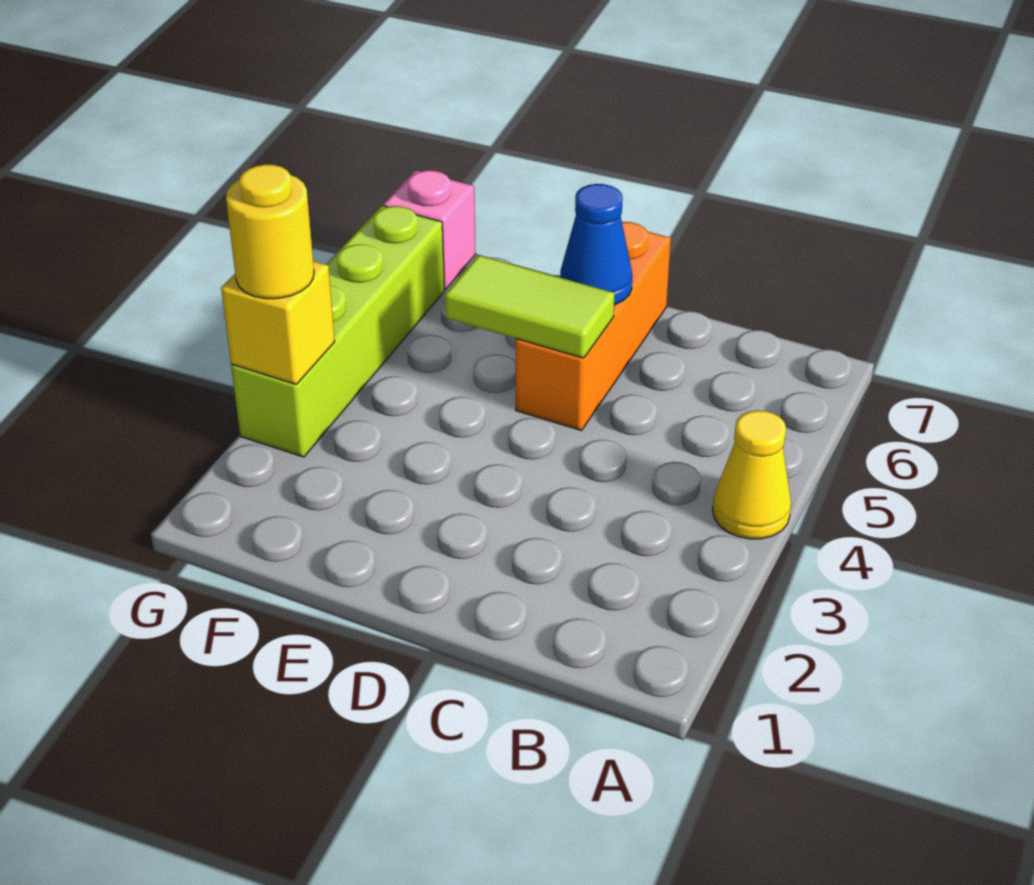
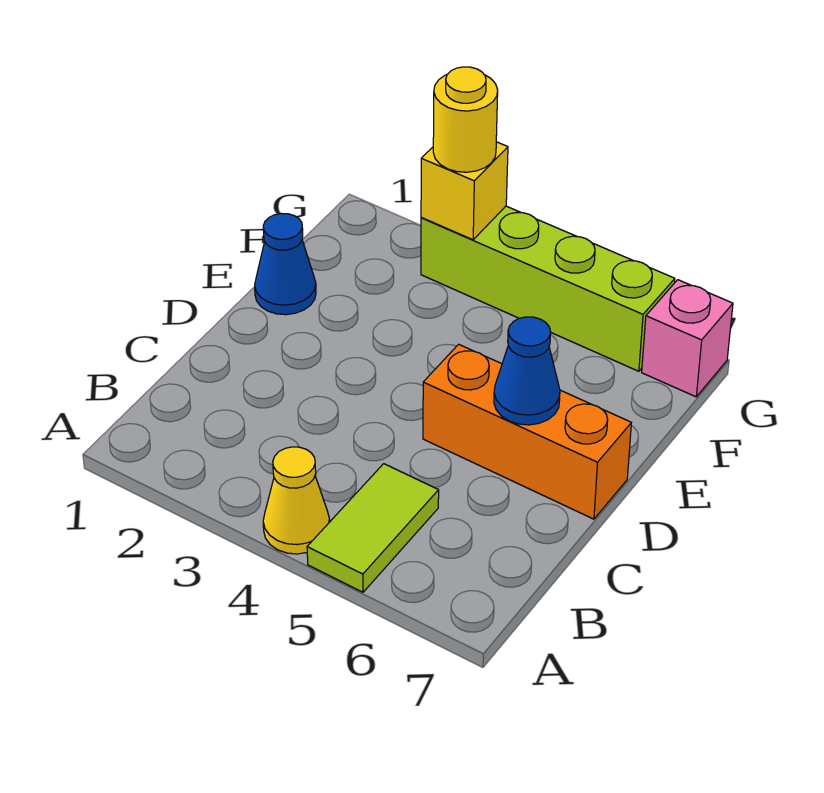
lime tile D5:E5 level 2 -> lime tile A5:B5 level 1
none -> blue cone E1 level 1

